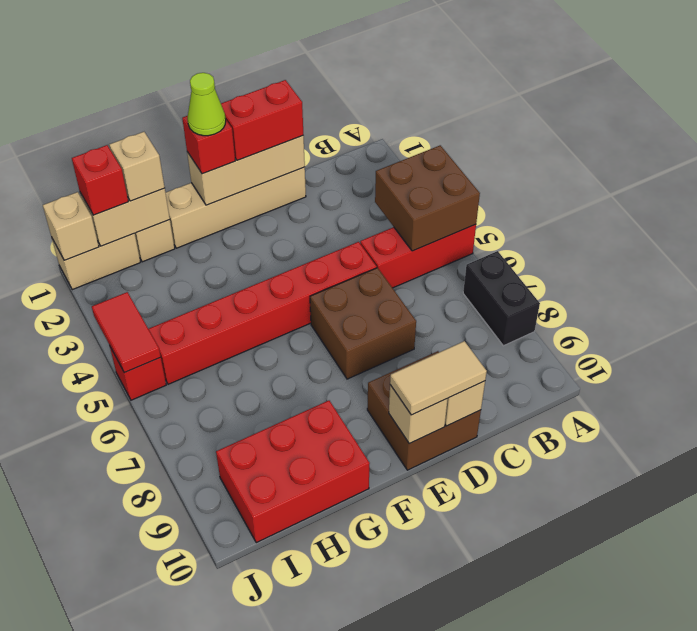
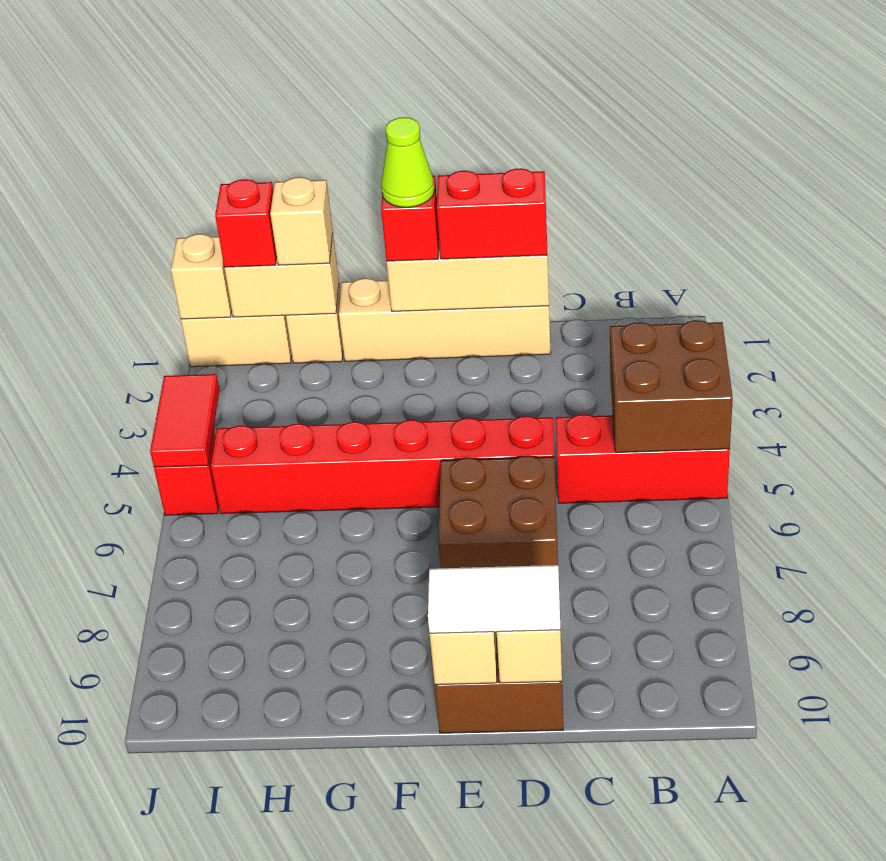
black brick A7:A8 level 1 -> none
tan tile D10:E10 level 3 -> white tile D10:E10 level 3
red brick G9:I10 level 1 -> none

